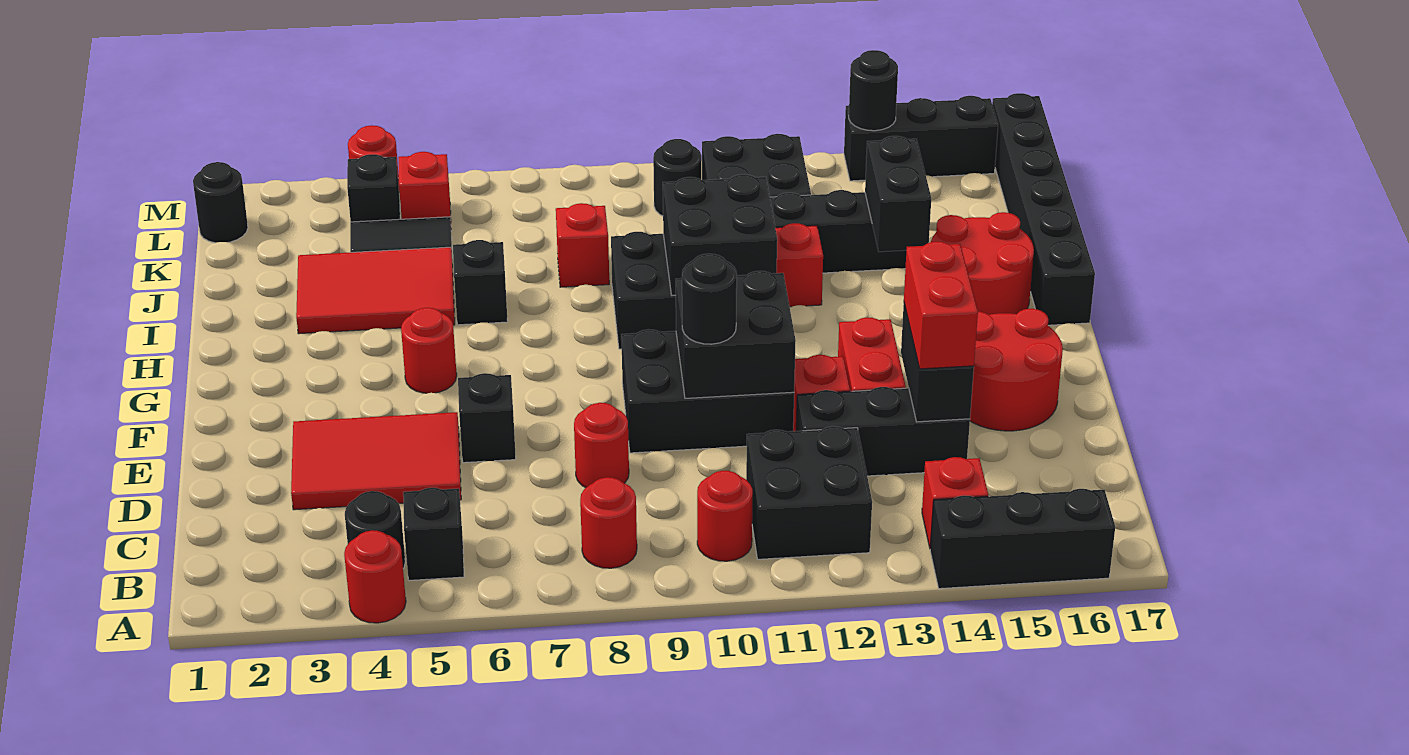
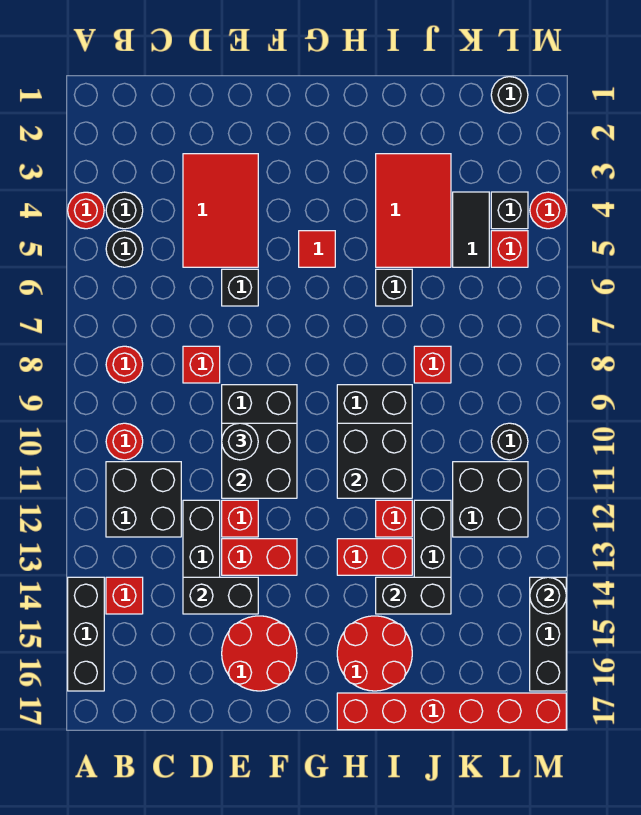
black brick B5 level 1 -> black round brick B5 level 1
red round brick D8 level 1 -> red brick D8 level 1
red brick D14:E14 level 3 -> red brick H13:I13 level 1
red round brick G5 level 1 -> red tile G5 level 1
black brick H17:M17 level 1 -> red brick H17:M17 level 1

